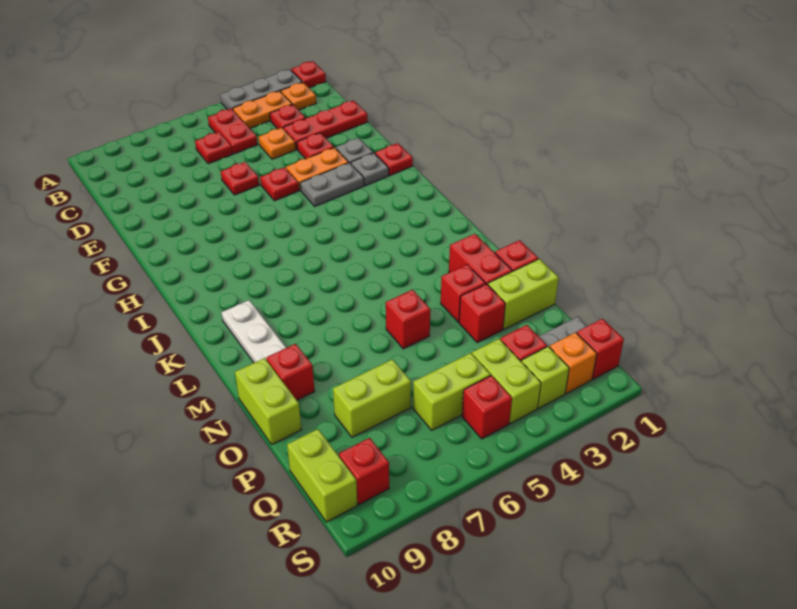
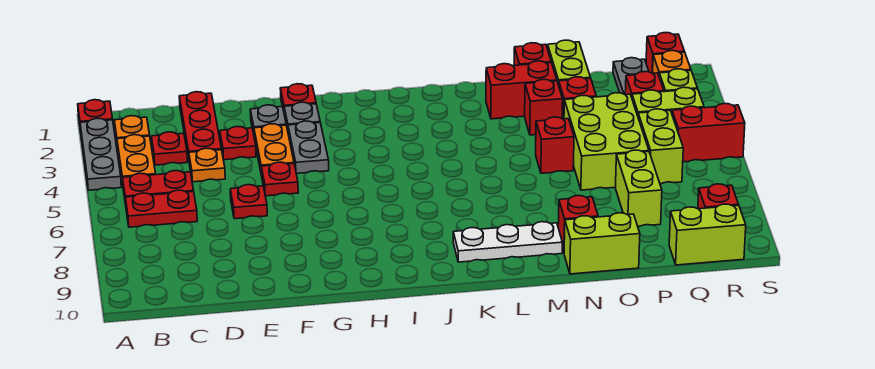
red plate C6 level 1 -> red plate B6:C6 level 1
none -> lime brick O4:P6 level 1
red brick R5 level 1 -> red brick R5:S5 level 1

